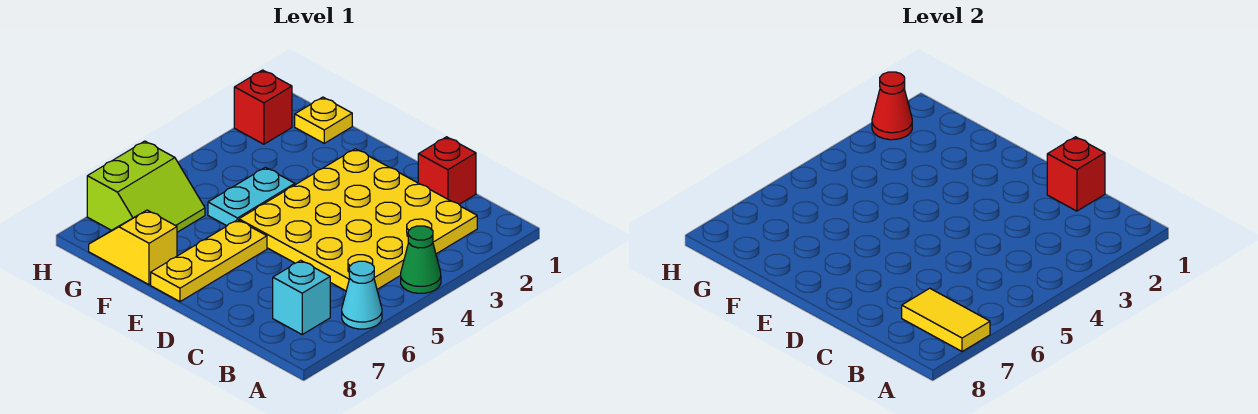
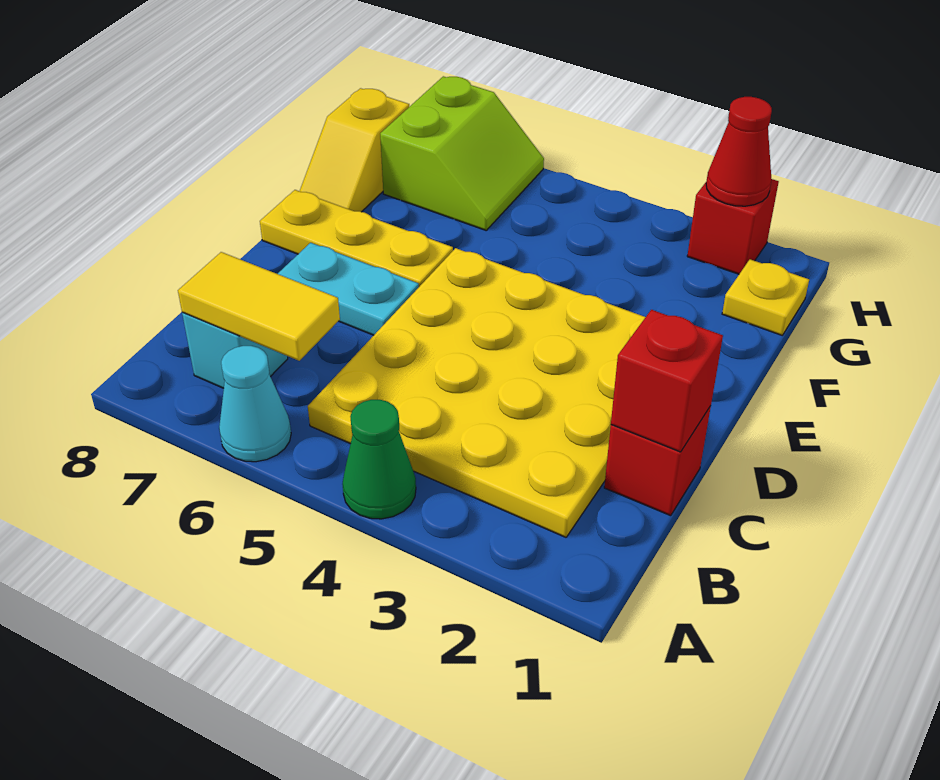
yellow tile A7:B7 level 2 -> yellow tile B6:B7 level 2
cyan plate F4:F5 level 1 -> cyan plate D6:D7 level 1
yellow slope F8:G8 level 1 top F -> yellow slope F8:G8 level 1 top G
lime slope G6:H7 level 1 top H -> lime slope G6:H7 level 1 top 7

